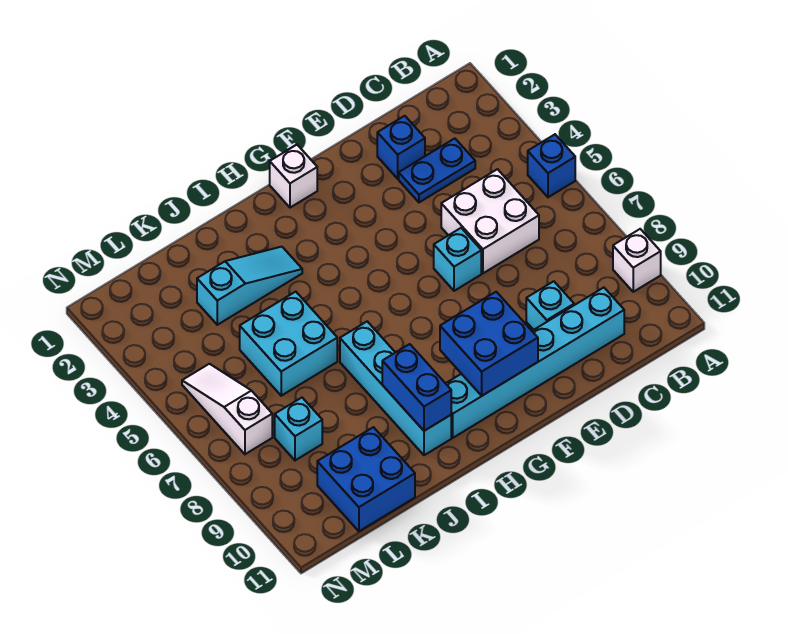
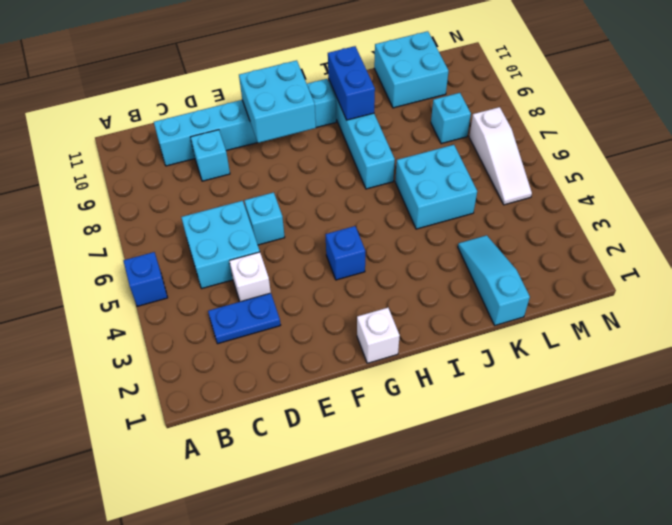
white brick A9 level 1 -> white brick D4 level 1
white brick C5:D6 level 1 -> cyan brick C5:D6 level 1
blue brick D2 level 1 -> blue brick G4 level 1
blue brick F9:G10 level 2 -> cyan brick F9:G10 level 2
cyan slope I3:K3 level 1 top K -> cyan slope K1:K3 level 1 top 1
blue brick K10:L11 level 1 -> cyan brick K10:L11 level 1

